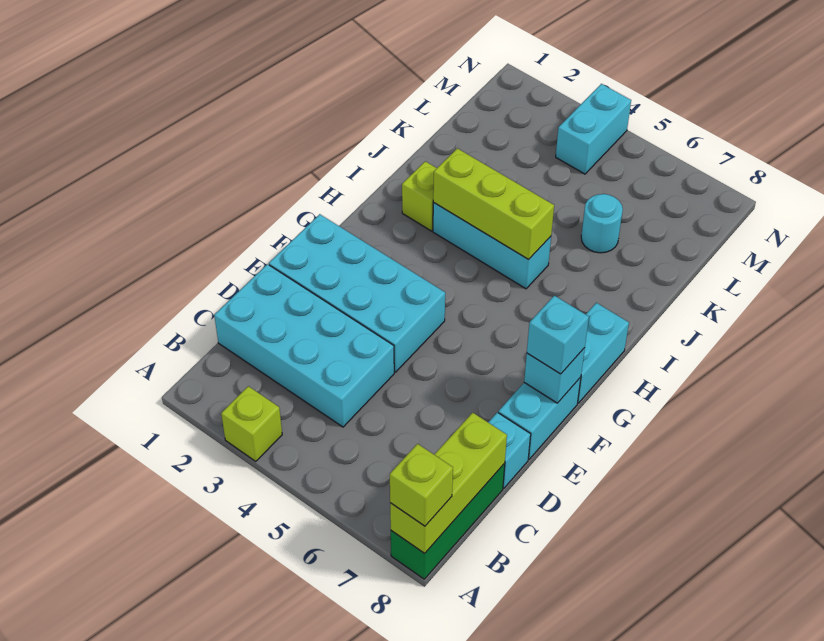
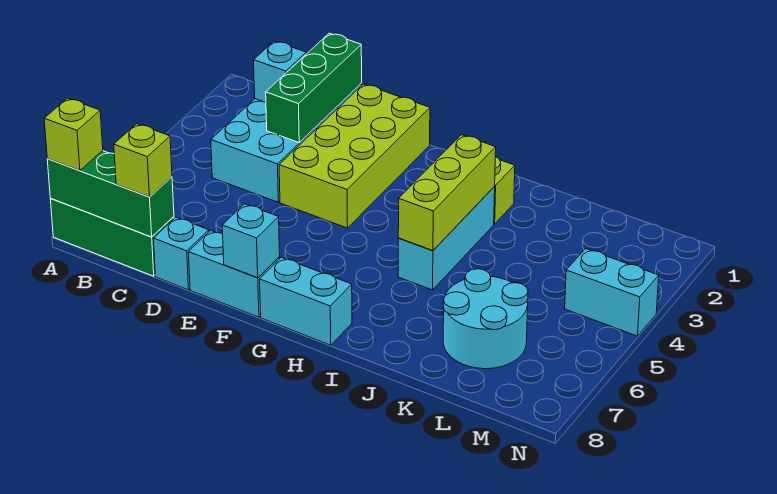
lime brick A3 level 1 -> lime brick C8 level 3
lime brick A8:C8 level 2 -> green brick A8:C8 level 2
none -> green brick D1:D3 level 2
cyan brick E1:F4 level 1 -> lime brick E1:F4 level 1
cyan brick F8 level 3 -> cyan brick C2 level 2
cyan round brick K6 level 1 -> cyan round brick K6:L7 level 1

